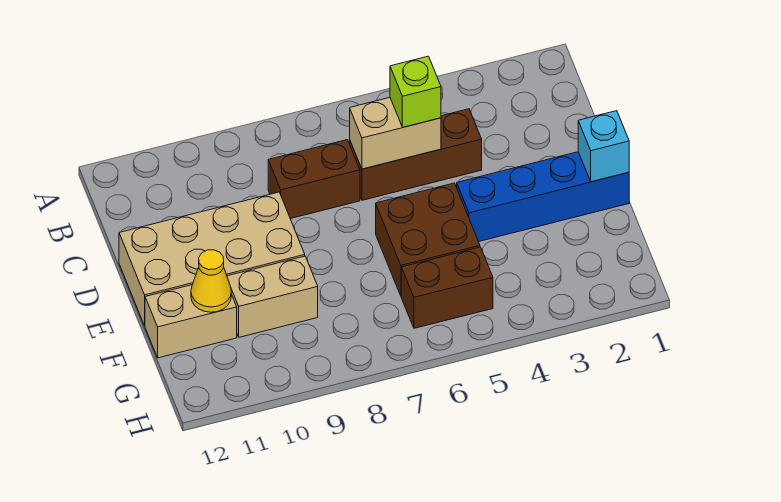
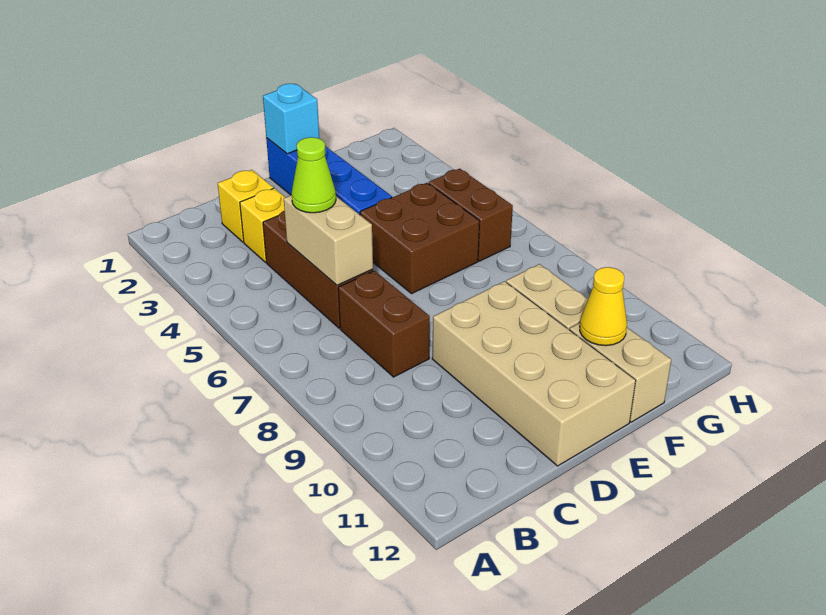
none -> yellow brick C2 level 1
none -> yellow brick C3 level 1
lime brick C5 level 3 -> lime cone C5 level 3

